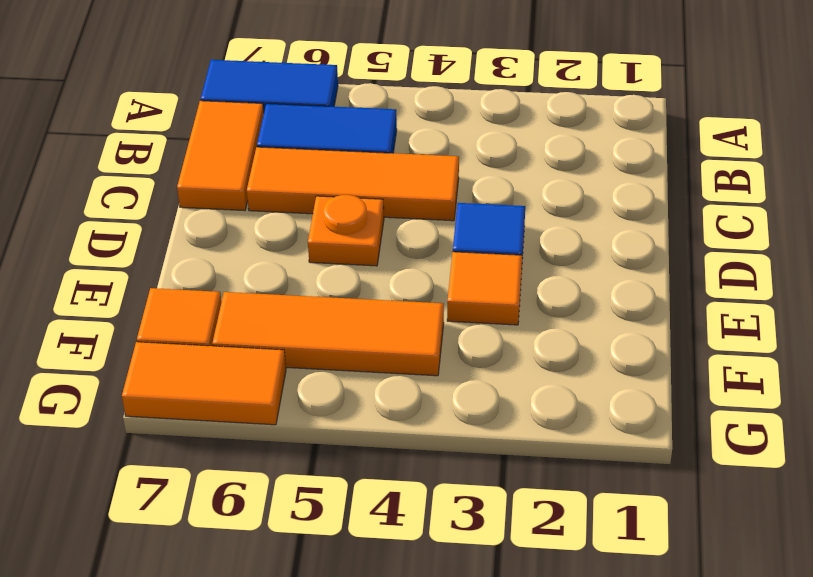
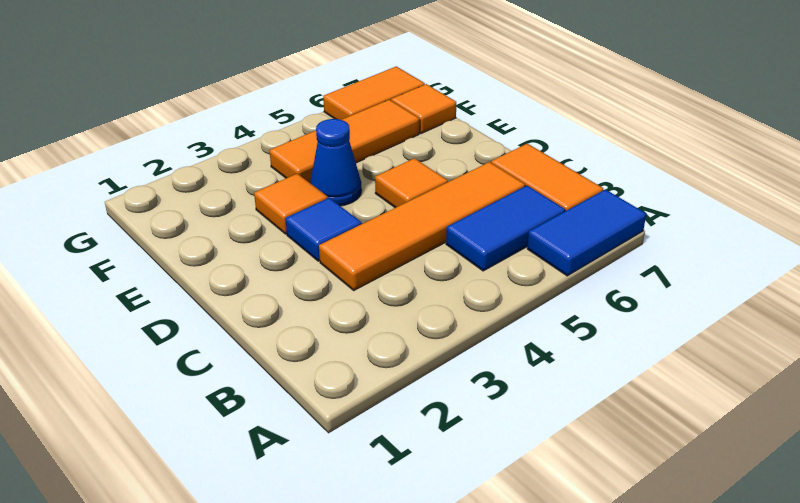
orange tile C4:C6 level 1 -> orange tile C3:C6 level 1
orange plate D5 level 1 -> orange tile D5 level 1
none -> blue cone E4 level 1

